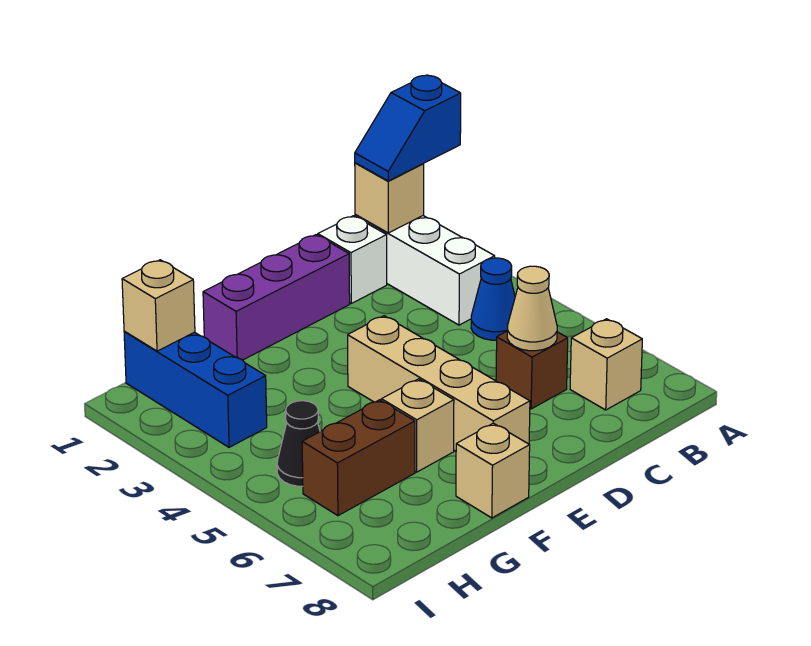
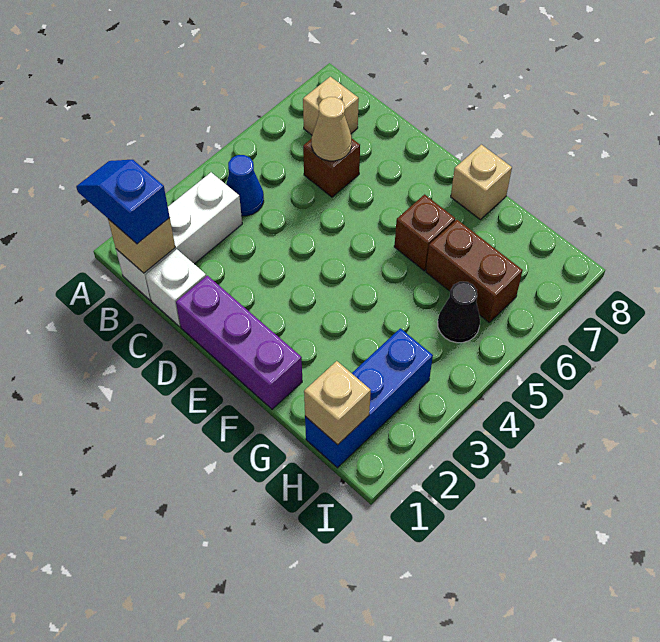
blue slope A1:B1 level 3 top A -> blue slope A1:B1 level 3 top B
tan brick E4:E7 level 1 -> none
tan brick F6 level 1 -> brown brick F6 level 1

